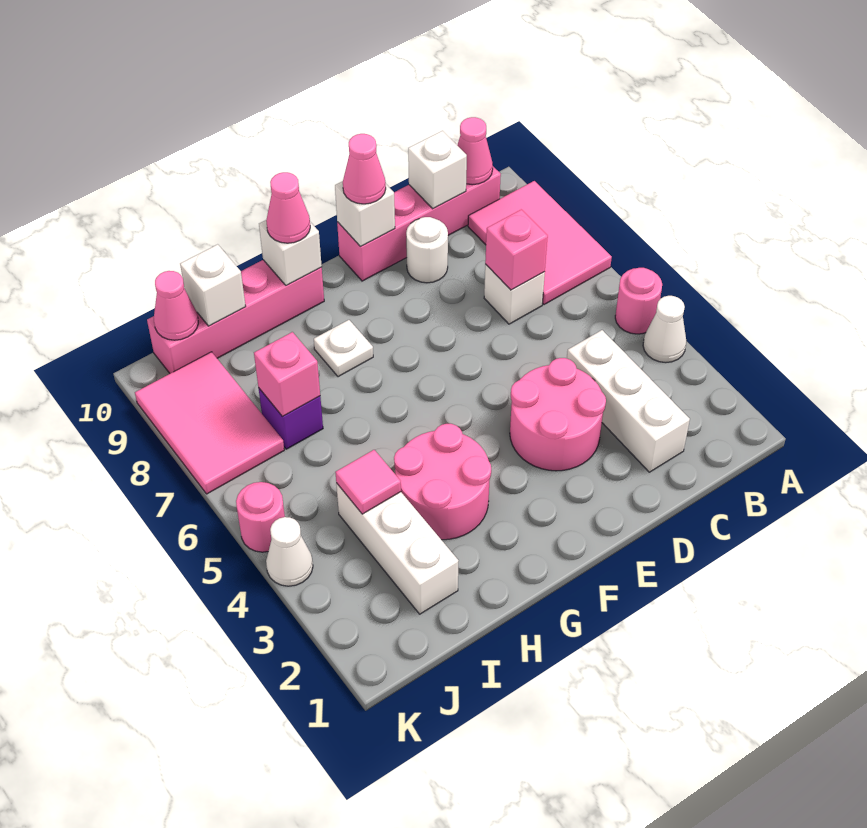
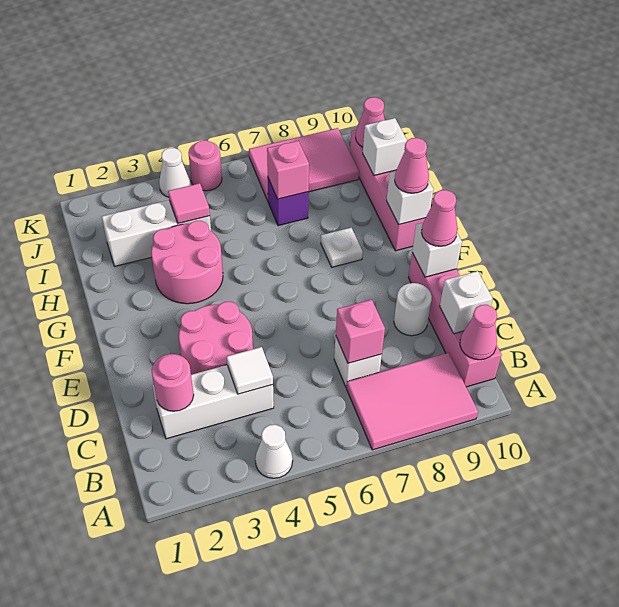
pink round brick A5 level 1 -> pink round brick C2 level 2
none -> white tile C4 level 2

